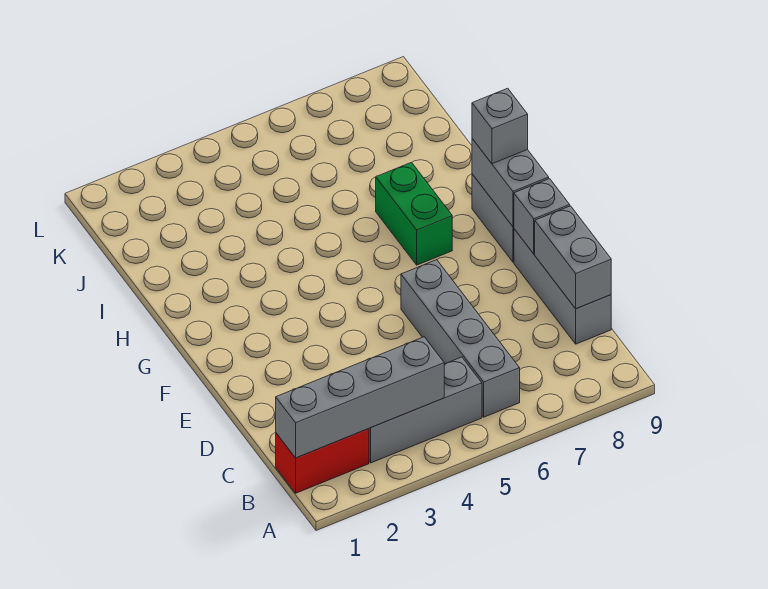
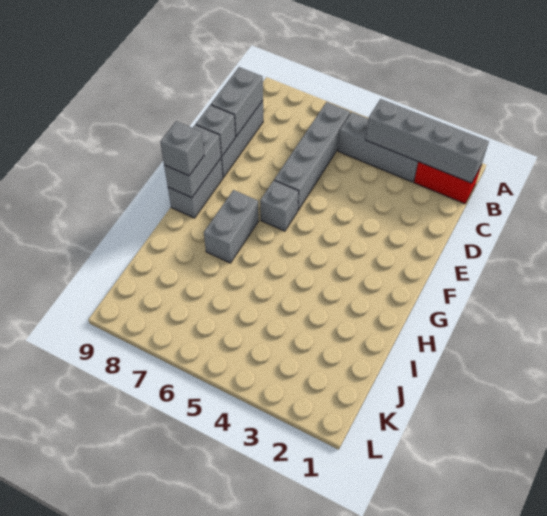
none -> grey brick F6 level 1
green brick G7:H7 level 1 -> grey brick G7:H7 level 1

